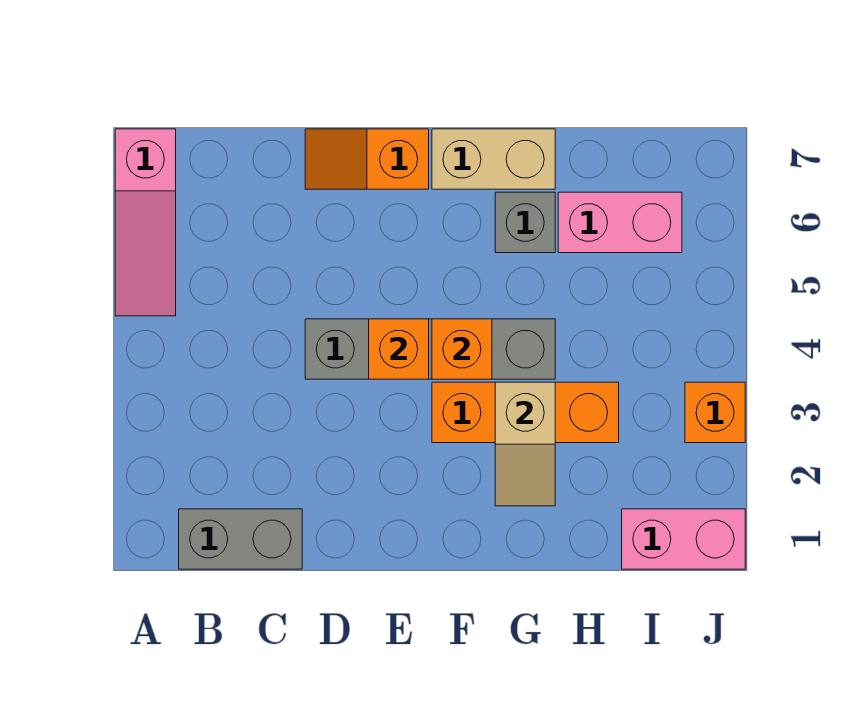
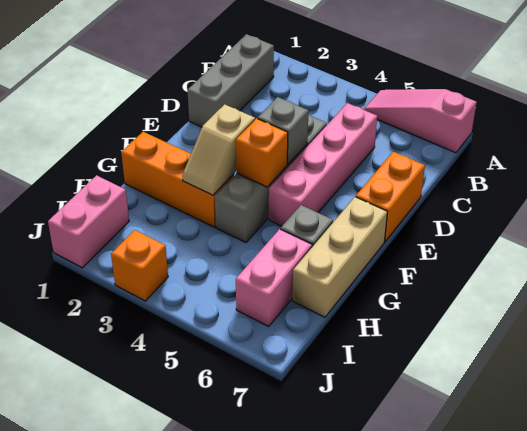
grey brick B1:C1 level 1 -> grey brick B1:D1 level 1
none -> pink brick C5:F5 level 1
orange slope D7:E7 level 1 top E -> orange brick D7:E7 level 1
orange brick E4 level 2 -> grey brick E4 level 2
orange brick F3:H3 level 1 -> orange brick G1:G3 level 1
tan brick F7:G7 level 1 -> tan brick F7:H7 level 1
tan slope G2:G3 level 2 top 3 -> tan slope F3:G3 level 2 top F

